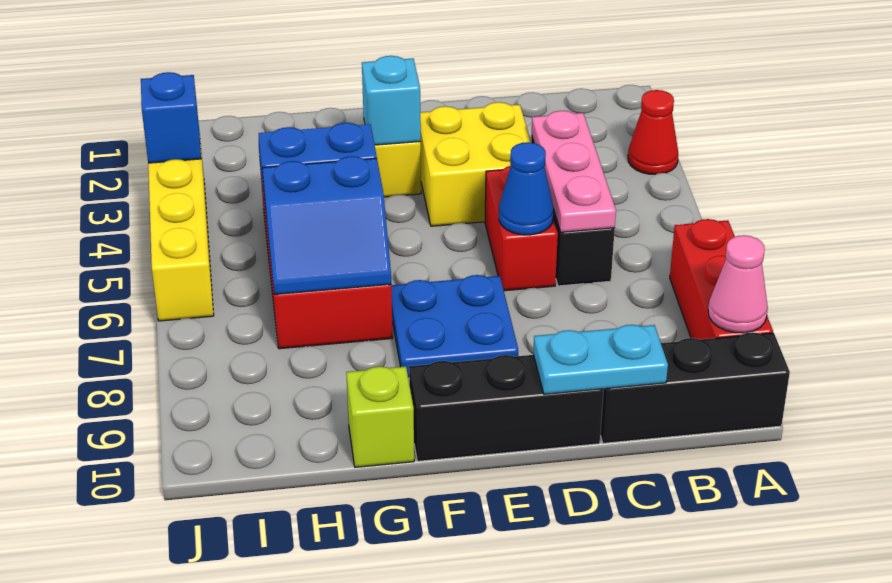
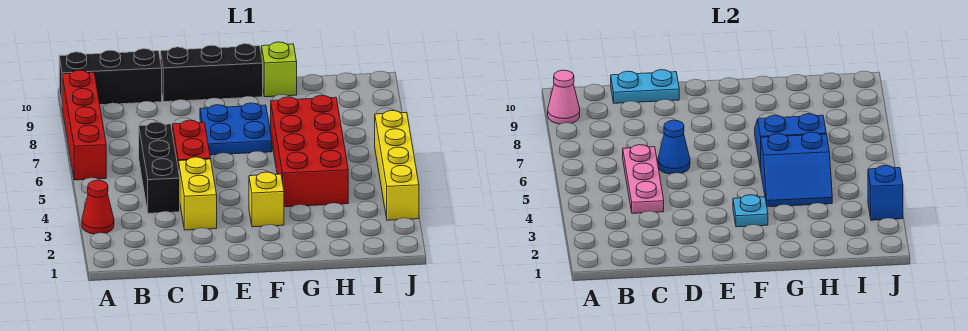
red brick A7:A9 level 1 -> red brick A6:A9 level 1
yellow brick D3:E4 level 1 -> yellow brick D3:D4 level 1
cyan brick F3 level 2 -> cyan plate F3 level 2

